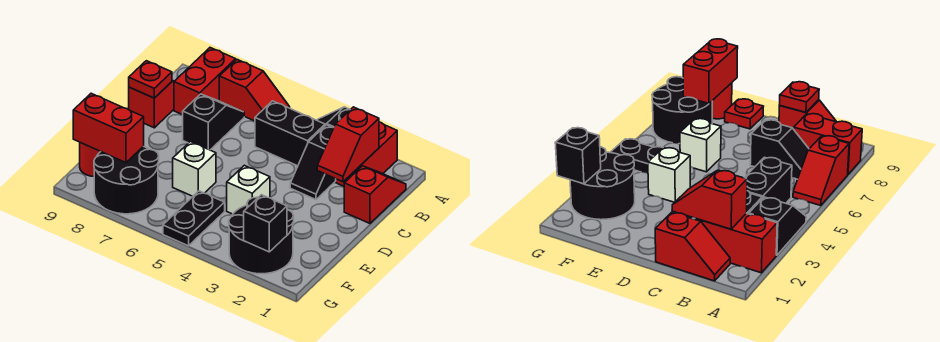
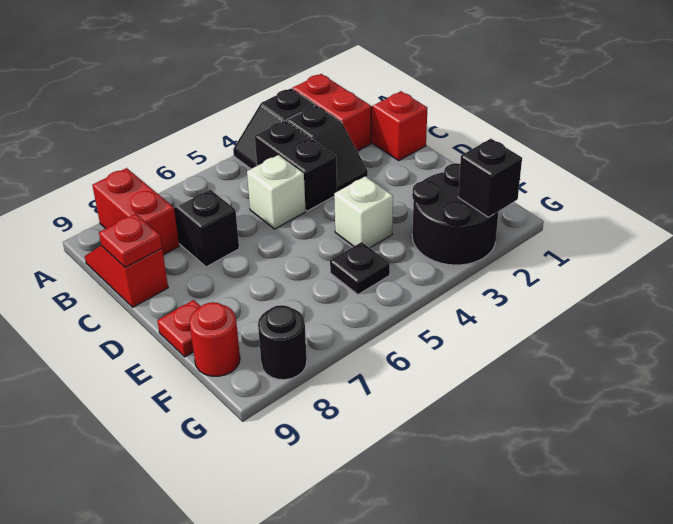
red slope A6:A7 level 1 top 7 -> none
red slope B2:C2 level 2 top B -> none
black brick B4:B5 level 1 -> black brick B4:C4 level 1
white brick E6 level 1 -> white brick C5 level 1
black plate F5:G5 level 1 -> black plate F5 level 1
black round brick F7:G8 level 1 -> black round brick G8 level 1
red brick F8:F9 level 2 -> none

